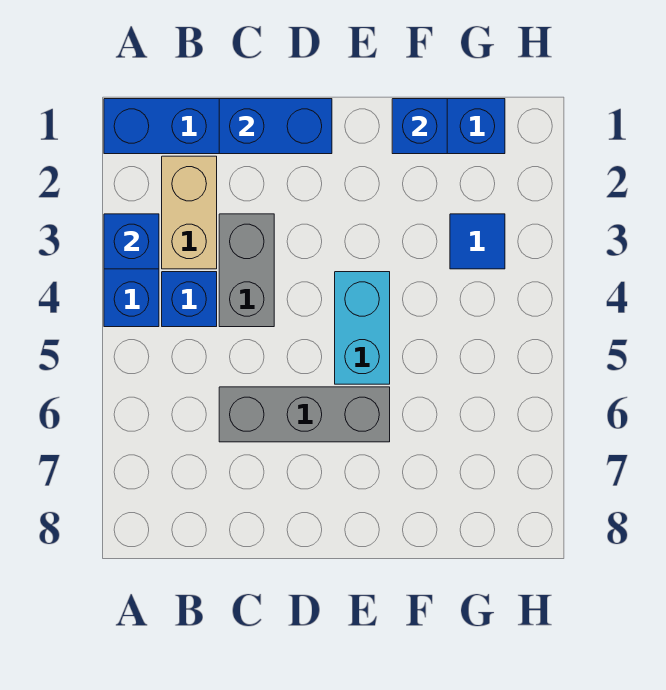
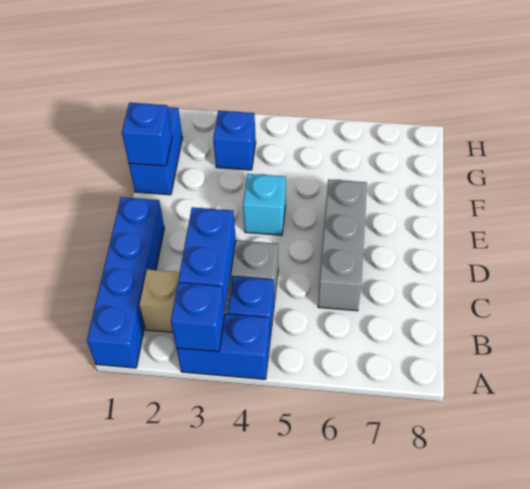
blue brick C1:D1 level 2 -> blue brick B3:C3 level 2
cyan brick E4:E5 level 1 -> cyan brick E4 level 1
blue tile G3 level 1 -> blue brick G3 level 1

